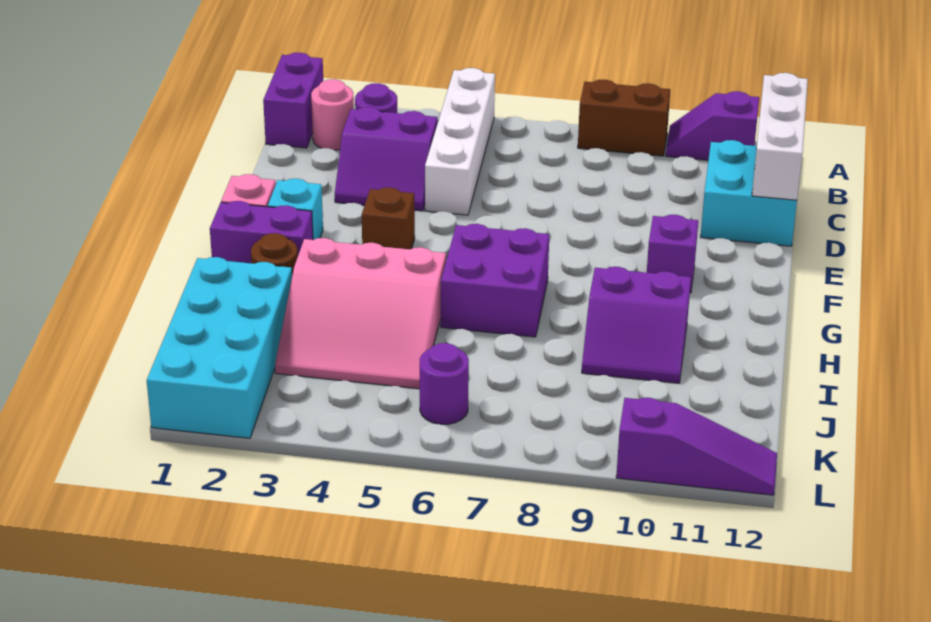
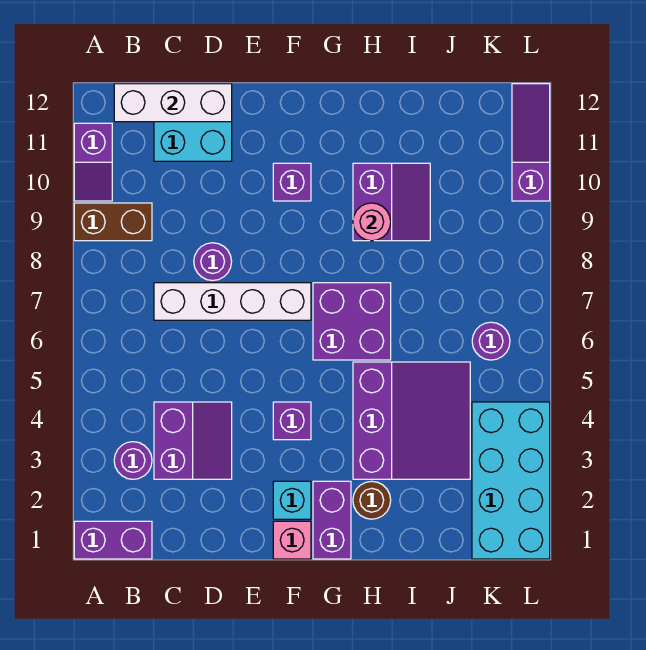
white brick A5:D5 level 1 -> white brick C7:F7 level 1
brown brick A8:A9 level 1 -> brown brick A9:B9 level 1
pink round brick B2 level 1 -> pink round brick H9 level 2
none -> purple round brick D8 level 1
brown brick F4 level 1 -> purple brick F4 level 1
pink slope H3:J5 level 1 top H -> purple slope H3:J5 level 1 top H
cyan brick I1:L2 level 1 -> cyan brick K1:L4 level 1

